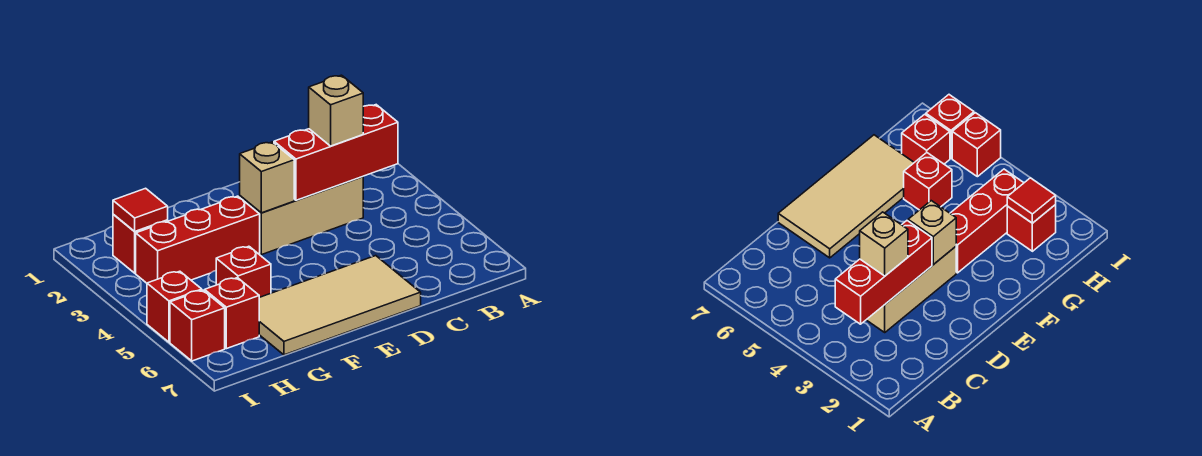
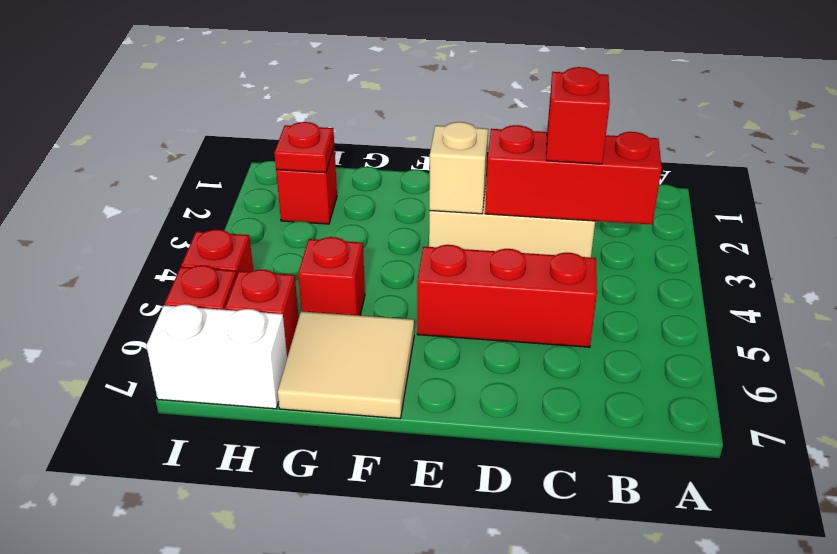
tan brick C3 level 3 -> red brick C3 level 3
tan tile D6:G7 level 1 -> tan tile F6:G7 level 1
red brick F3:H3 level 1 -> red brick C5:E5 level 1
red tile H2 level 2 -> red plate H2 level 2
none -> white brick H7:I7 level 1

